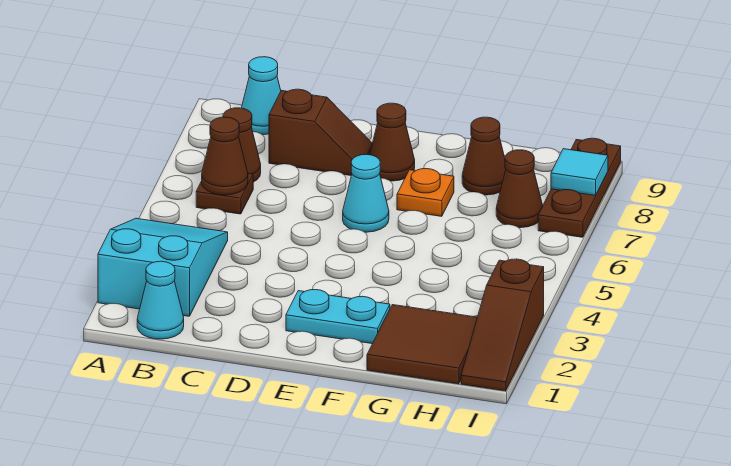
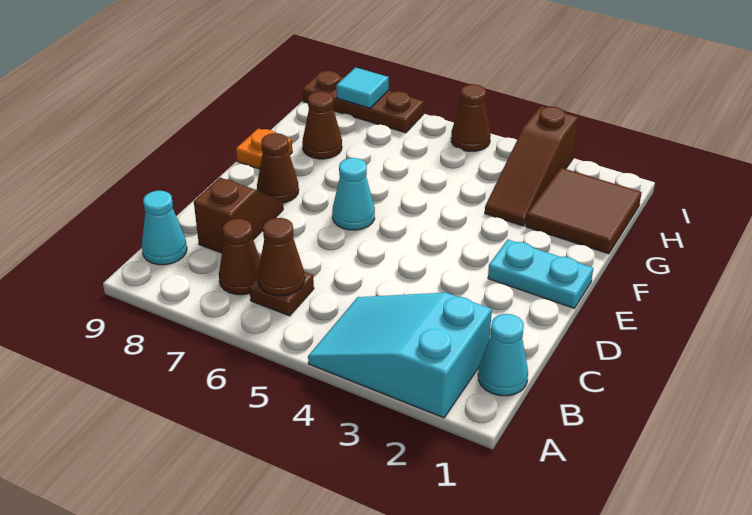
cyan plate E2:F2 level 1 -> cyan plate E1:E2 level 1
orange plate F7 level 1 -> orange plate F9 level 1
brown cone H7 level 1 -> brown cone I5 level 1
brown slope I1:I3 level 1 top 3 -> brown slope G3:I3 level 1 top I

